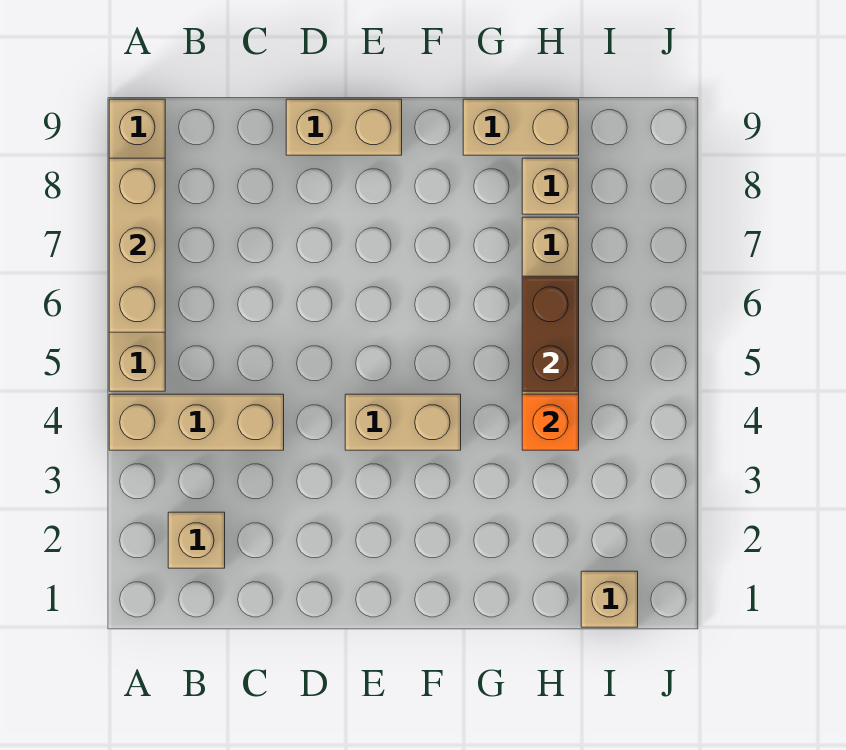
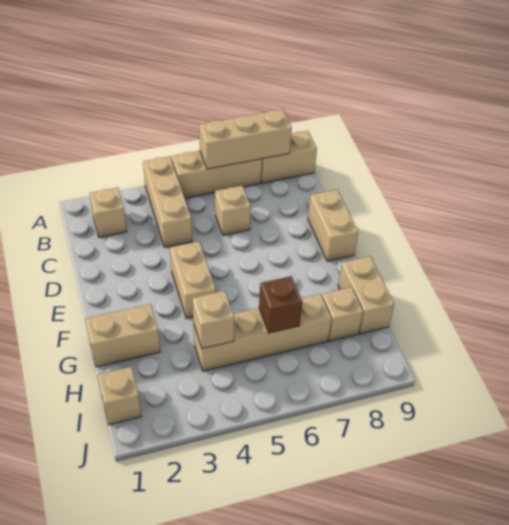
none -> tan brick C6 level 1
none -> tan brick G1:G2 level 1
orange brick H4 level 2 -> tan brick H4 level 2
brown brick H5:H6 level 2 -> brown brick H6 level 2

